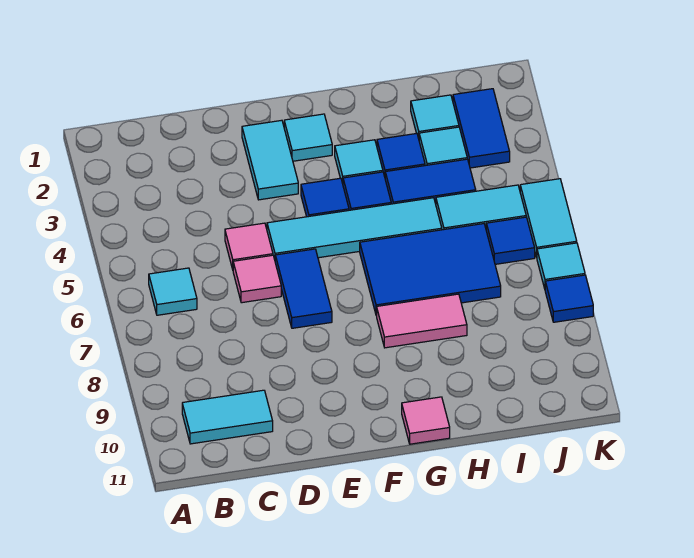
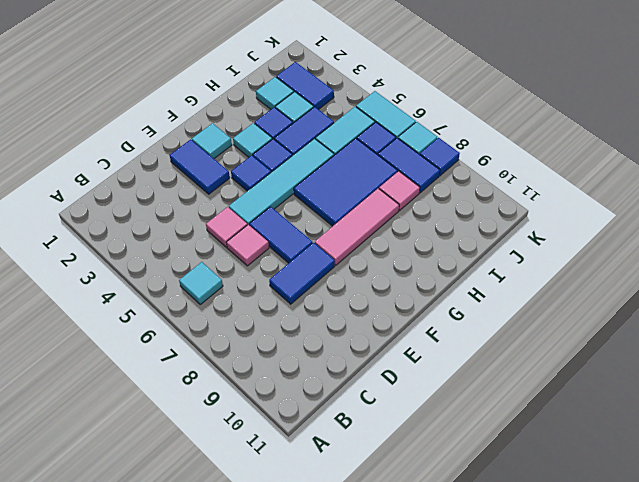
cyan tile B10:C10 level 1 -> none
none -> blue tile D8:E8 level 1
cyan tile E2:E3 level 1 -> blue tile E2:E3 level 1
pink tile G8:H8 level 1 -> pink tile F8:H8 level 1
pink tile G11 level 1 -> pink tile I8 level 1
none -> blue tile J7:J8 level 1

